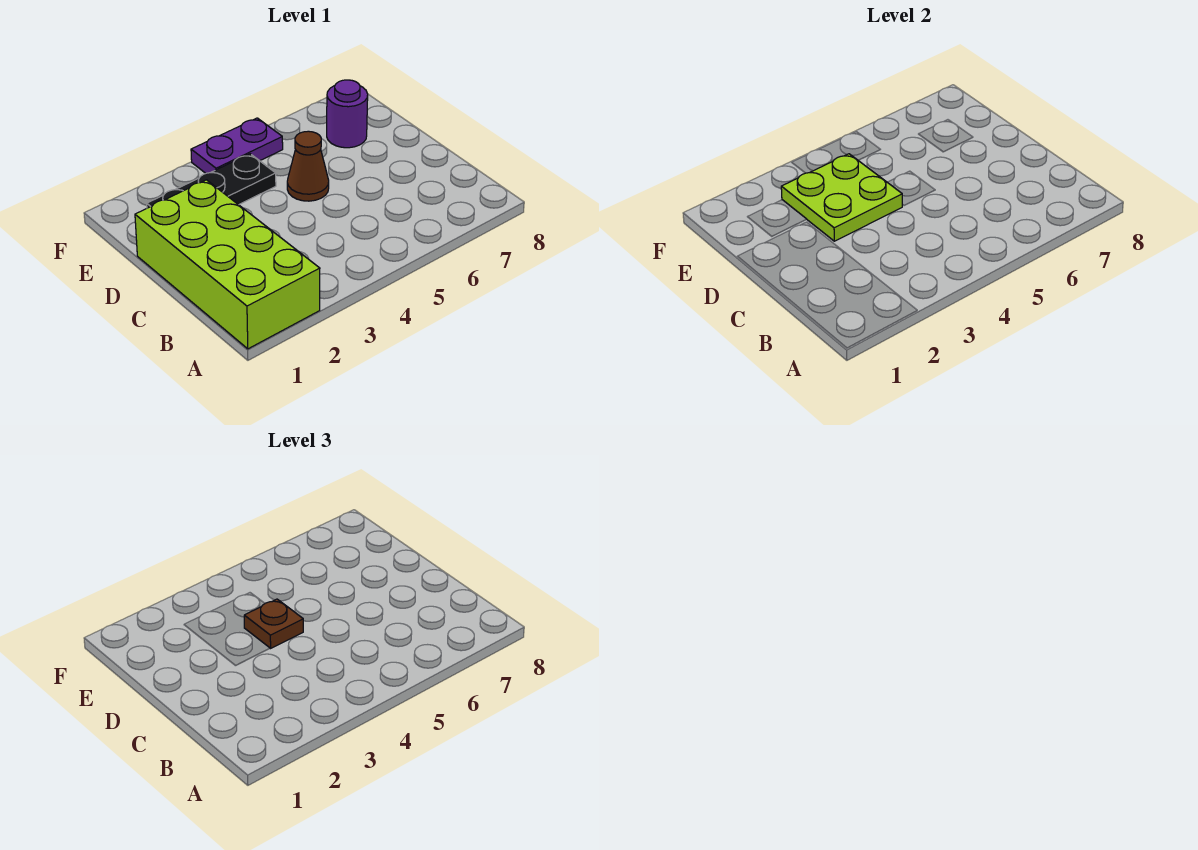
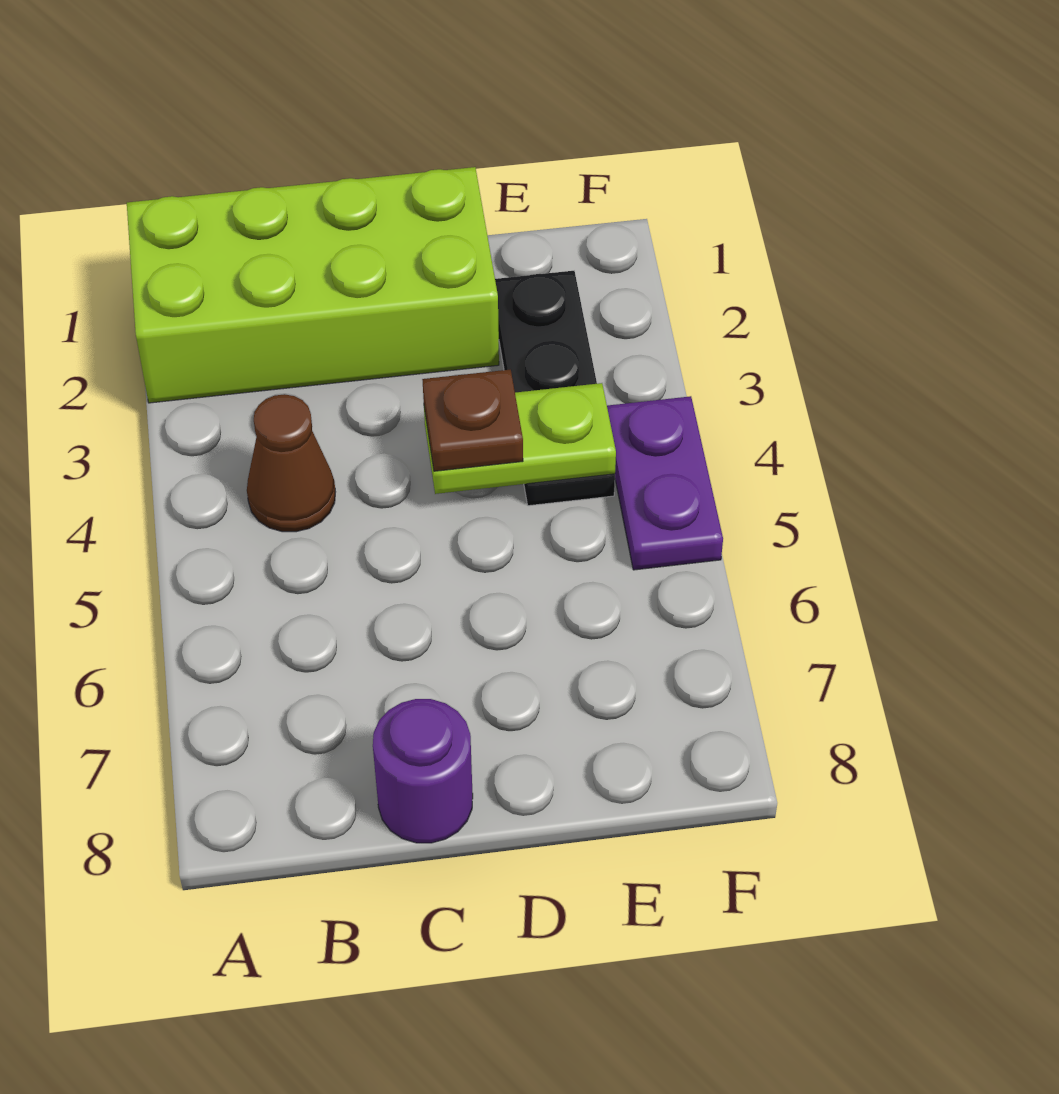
lime plate D3:E4 level 2 -> lime plate D4:E4 level 2
brown cone D5 level 1 -> brown cone B4 level 1
purple round brick E7 level 1 -> purple round brick C8 level 1

